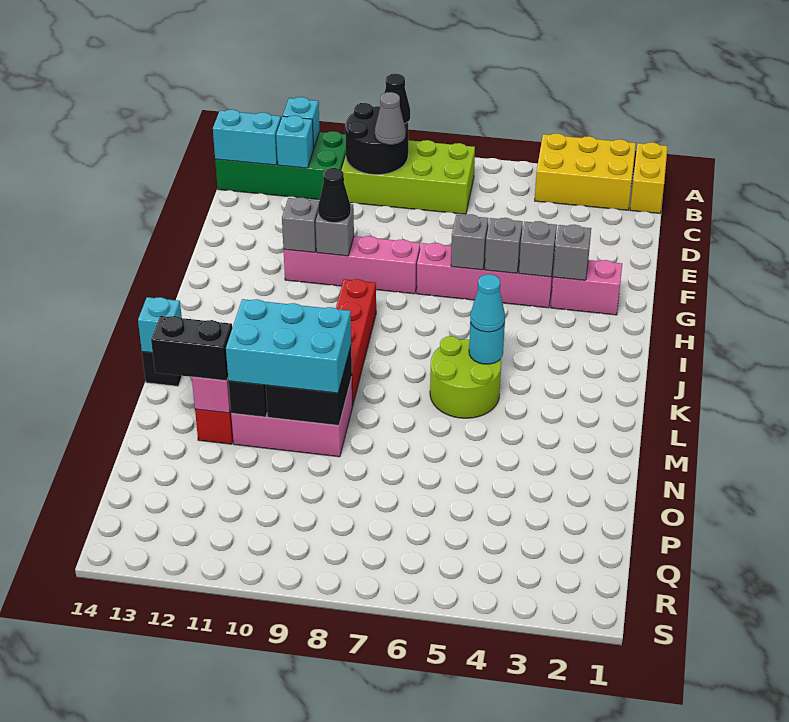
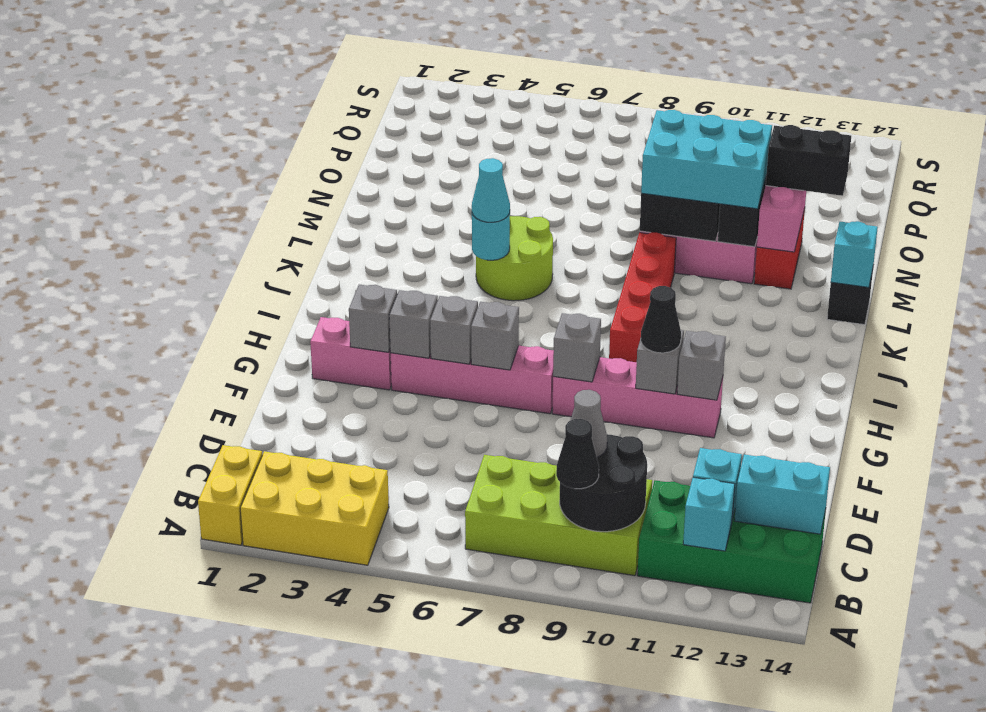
none -> grey brick G8 level 2

